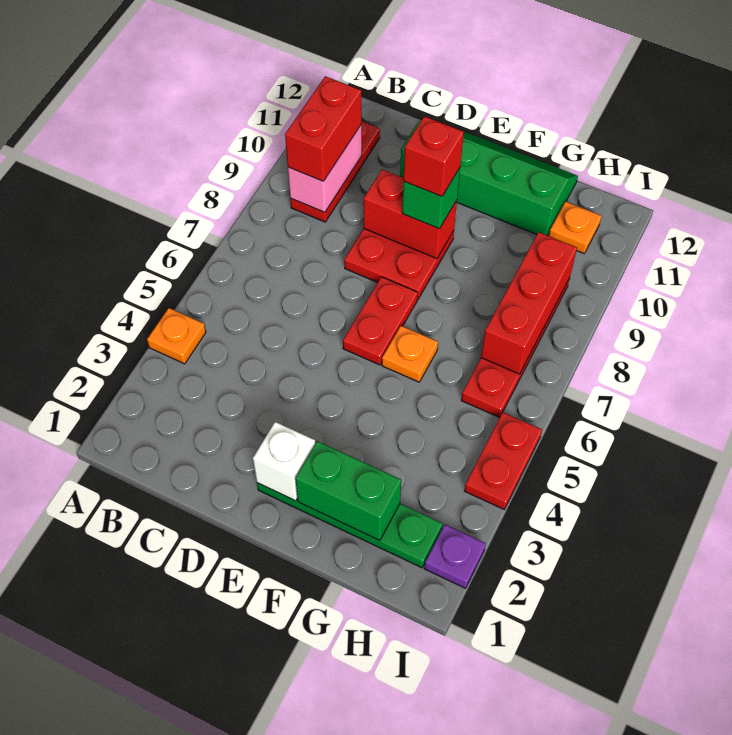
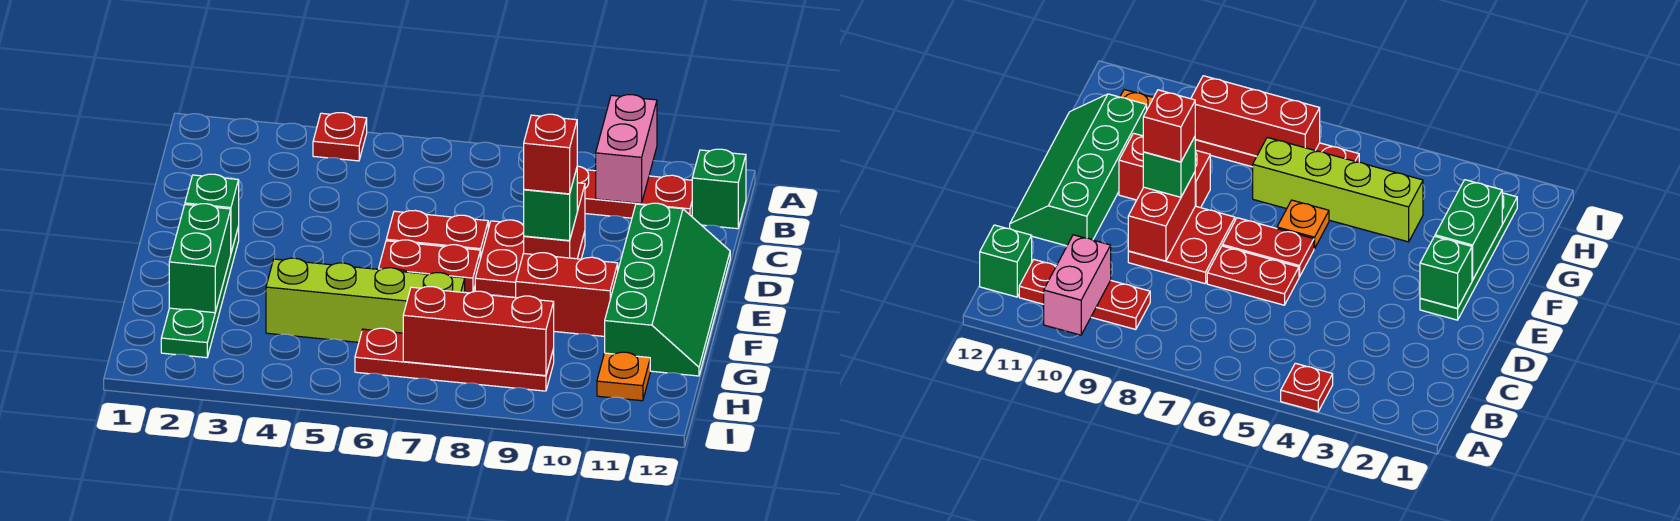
orange plate A4 level 1 -> red plate A4 level 1
pink brick B9:B10 level 2 -> pink brick A10:B10 level 2
red brick B9:B10 level 3 -> red brick F9:F10 level 1
none -> green brick B12 level 1
white brick E2 level 2 -> green brick E2 level 2
none -> lime brick G4:G7 level 1
purple plate I2 level 1 -> none
red plate I4:I5 level 1 -> red plate D6:D7 level 1

